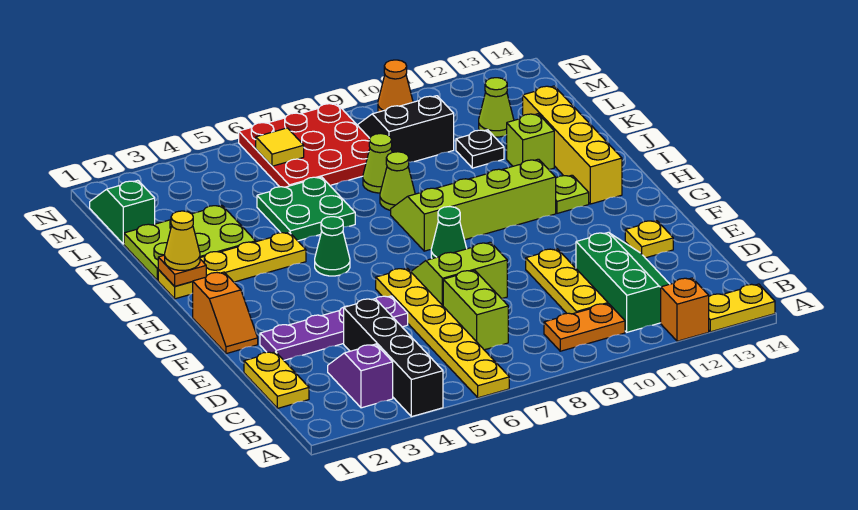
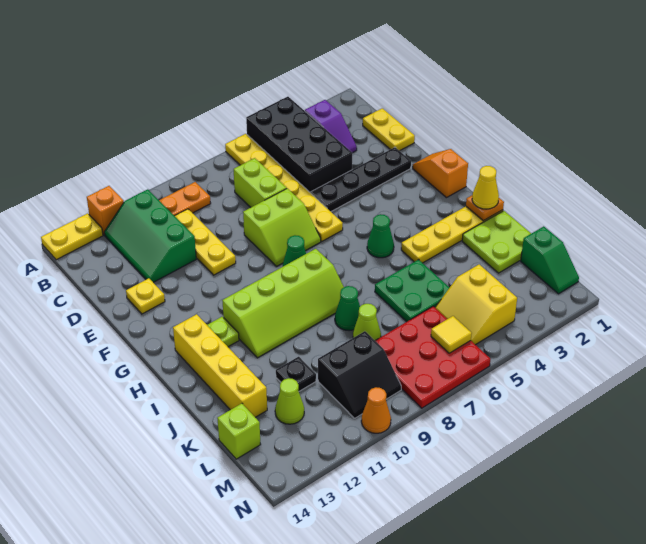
black brick A4:D4 level 1 -> black brick A4:D5 level 1
purple plate E2:E5 level 1 -> black plate E2:E5 level 1
lime plate J1:K3 level 1 -> lime plate J1:K2 level 1
lime cone J8 level 1 -> green cone J8 level 1
lime brick J12 level 1 -> lime brick L14 level 1
none -> yellow slope L4:M5 level 1 top 4

